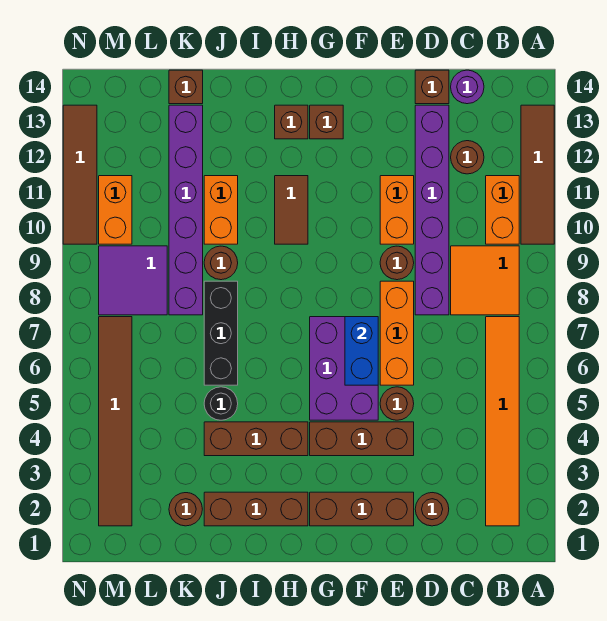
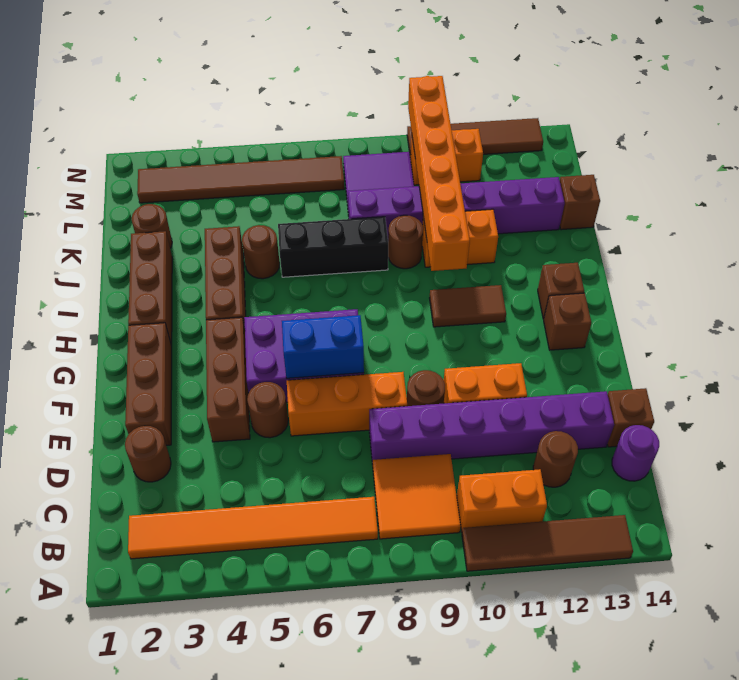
none -> orange brick I10:N10 level 2
black round brick J5 level 1 -> brown round brick J5 level 1

